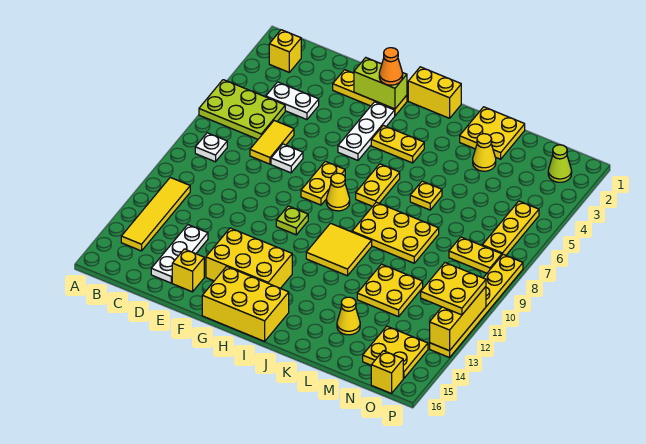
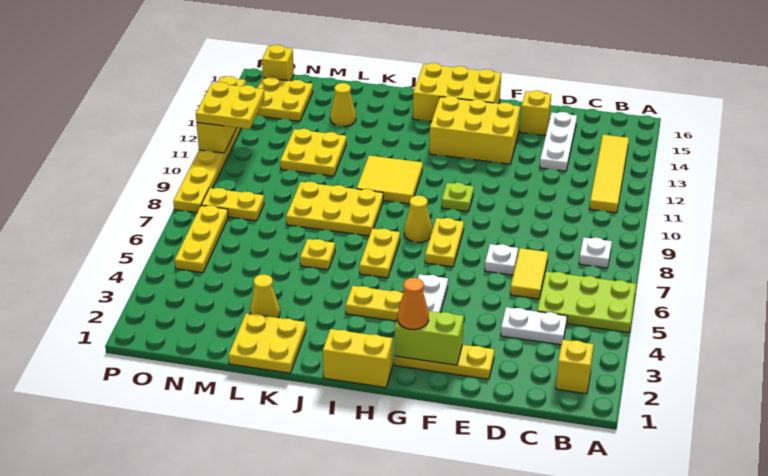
lime cone O2 level 1 -> none

